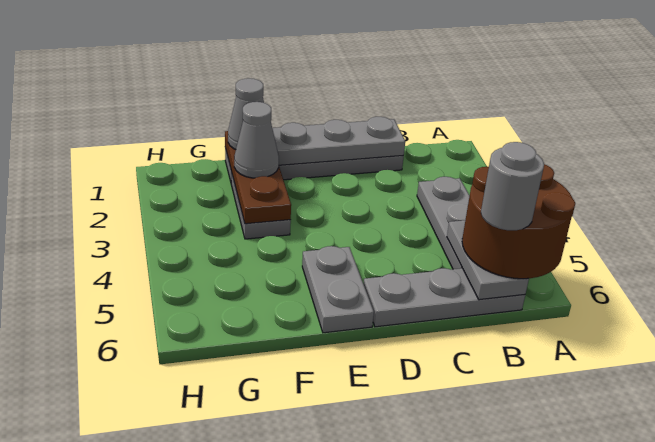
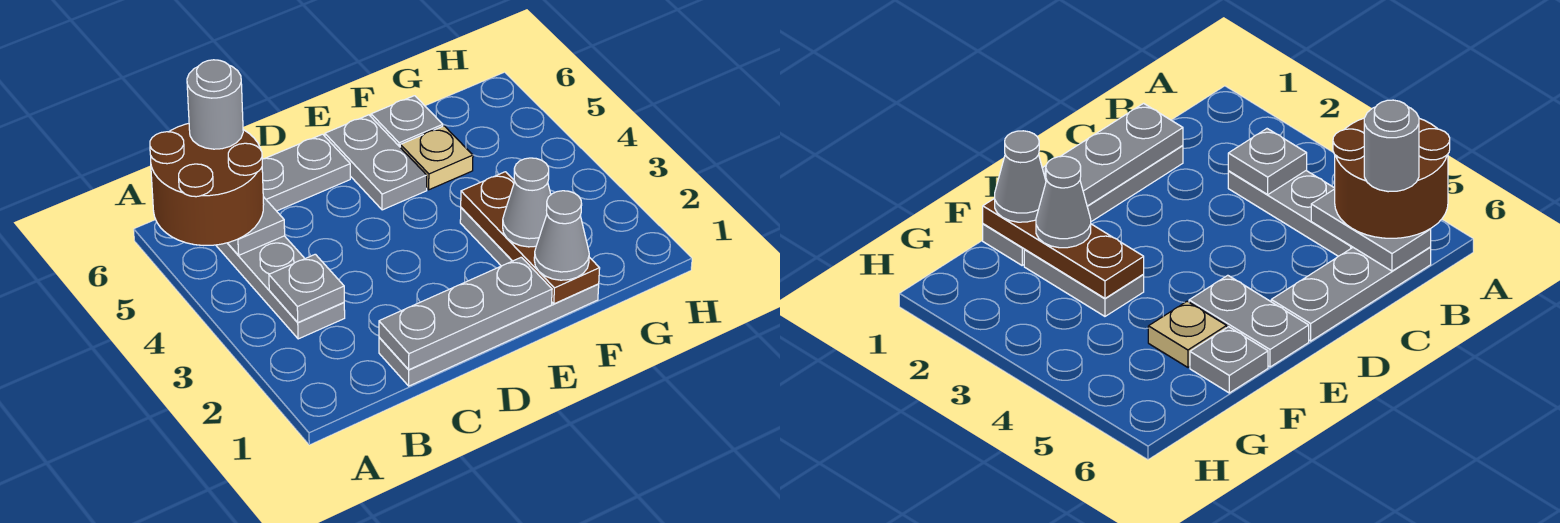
none -> grey plate B3 level 2
none -> tan plate F5 level 1
none -> grey plate F6 level 1

